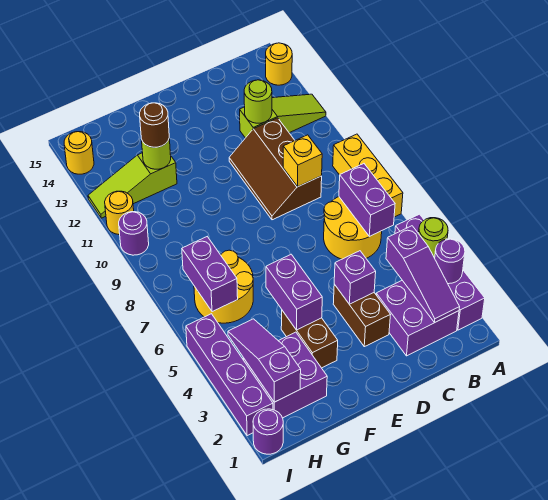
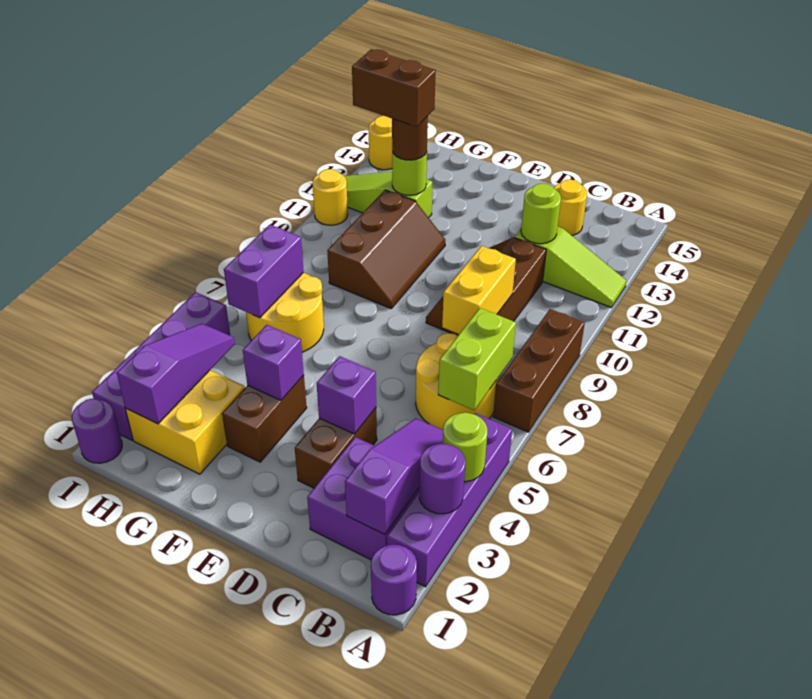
yellow brick A7:A9 level 1 -> brown brick A7:A9 level 1
yellow round brick A14 level 1 -> yellow round brick C14 level 1
purple slope B2:B4 level 2 top 4 -> purple slope B2:B4 level 2 top 2
purple brick B6:B7 level 2 -> lime brick B6:B7 level 2
yellow brick C9 level 2 -> yellow brick C8:C9 level 2
purple brick F4:F5 level 2 -> purple brick F4 level 2
none -> brown slope F9:G11 level 1 top G
purple brick G2:H3 level 1 -> yellow brick G2:H3 level 1
none -> brown brick G12:H12 level 4
purple round brick I10 level 1 -> purple round brick A1 level 1

